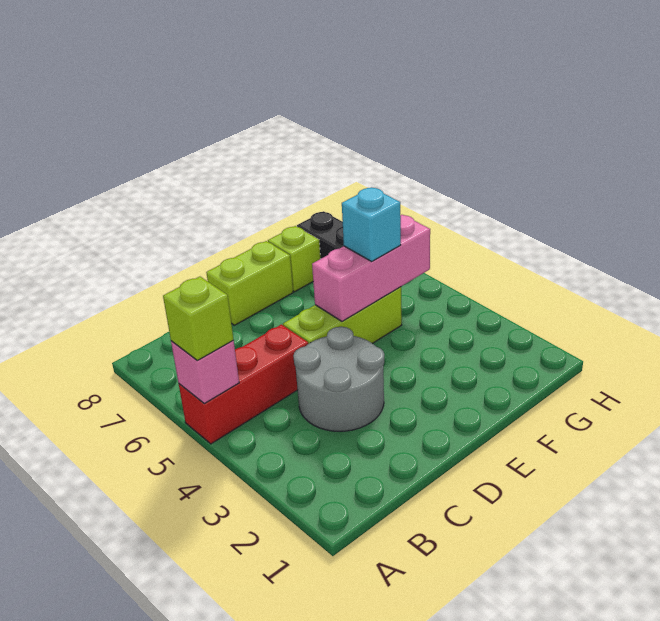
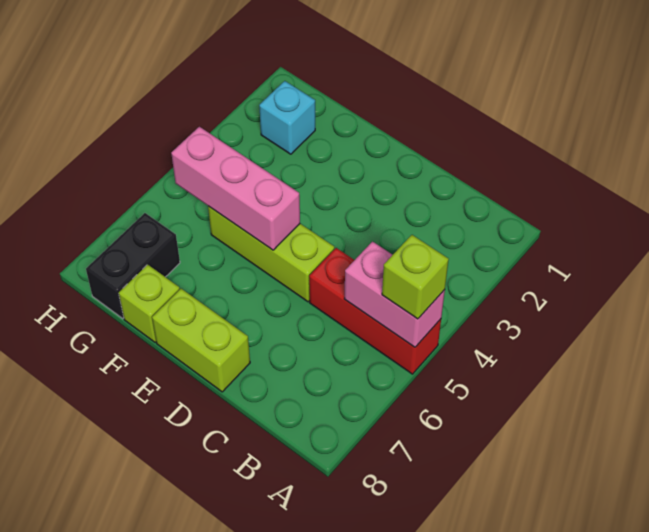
pink brick A5 level 2 -> pink brick A5:B5 level 2
grey round brick C3:D4 level 1 -> none
cyan brick F5 level 3 -> cyan brick G2 level 1

